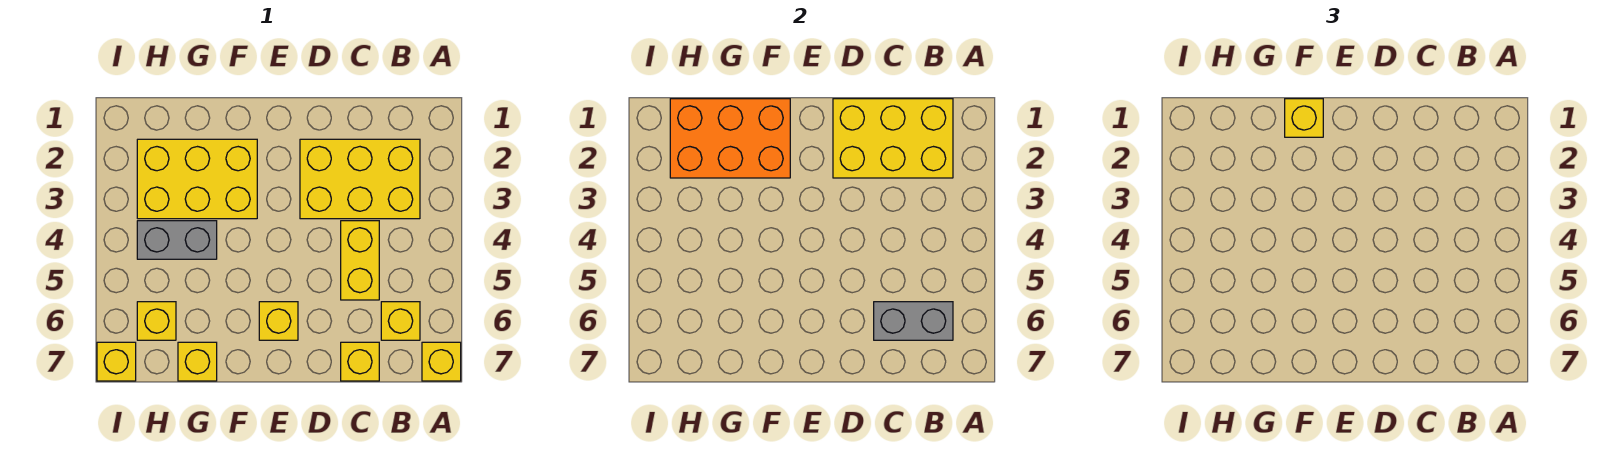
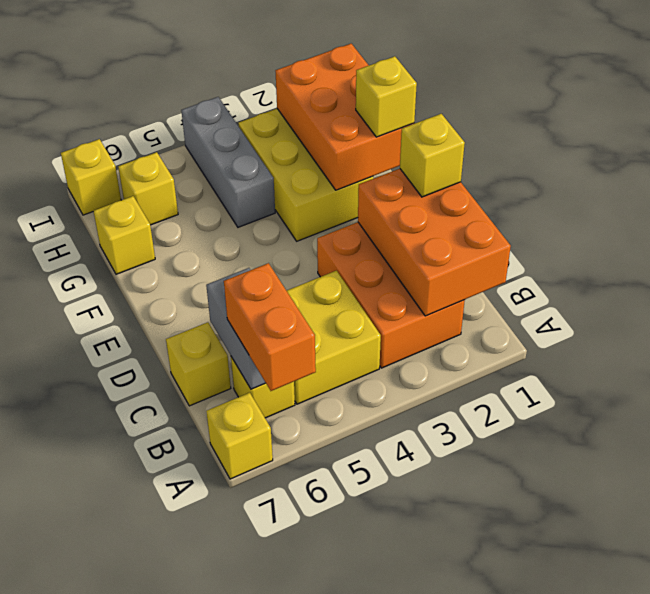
none -> orange brick A6:B6 level 3
yellow brick B1:D2 level 2 -> orange brick B1:D2 level 2
yellow brick B2:D3 level 1 -> orange brick B2:D3 level 1
yellow brick C4:C5 level 1 -> yellow brick B4:C5 level 1
yellow brick E6 level 1 -> yellow brick D1 level 3
grey brick G4:H4 level 1 -> grey brick G4:I4 level 1

